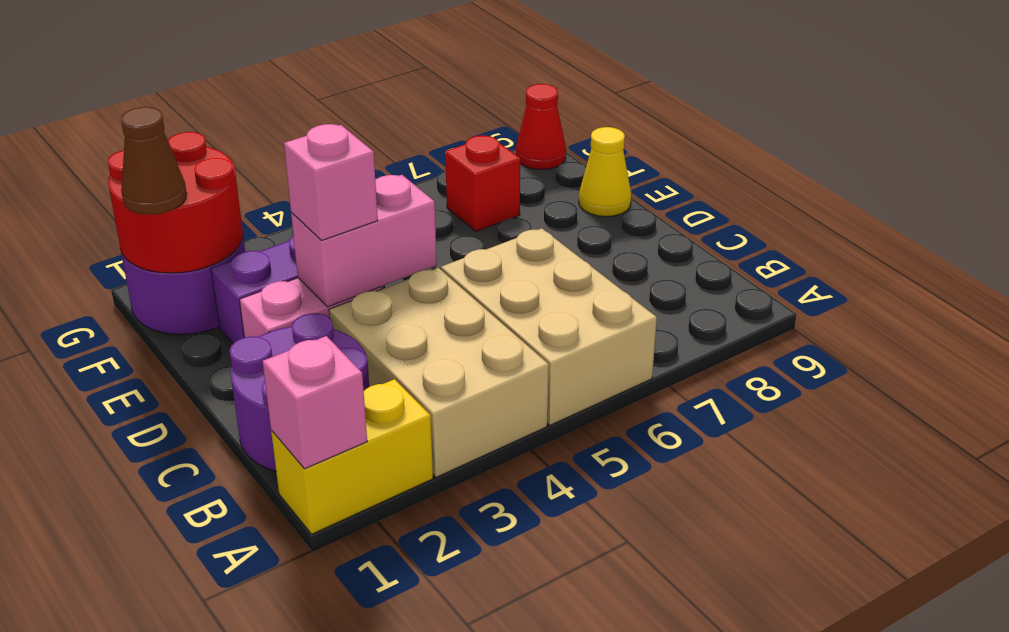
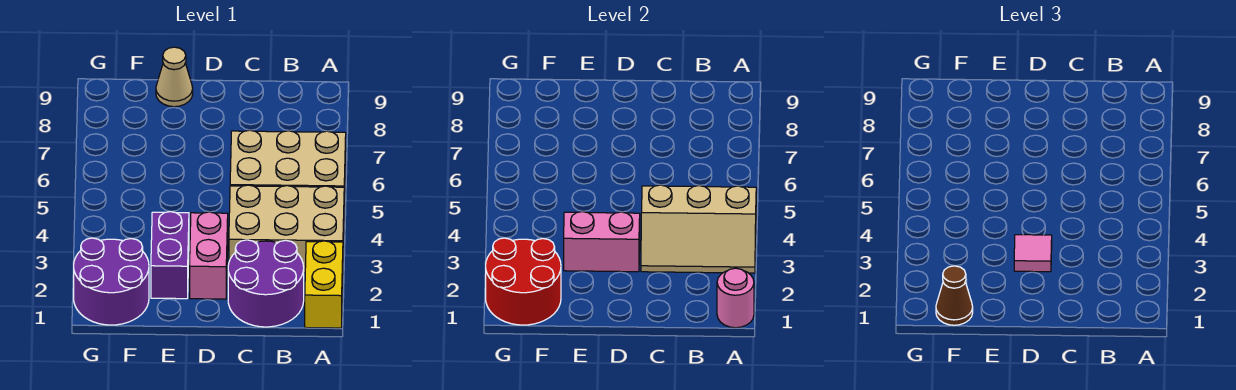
pink brick A1 level 2 -> pink round brick A1 level 2
none -> tan slope A3:C4 level 2 top 4
pink brick D3:D4 level 2 -> pink brick D3:E3 level 2
pink brick D3 level 3 -> pink tile D3 level 3
yellow cone E9 level 1 -> tan cone E9 level 1
red brick F7 level 1 -> none
red cone G9 level 1 -> none

